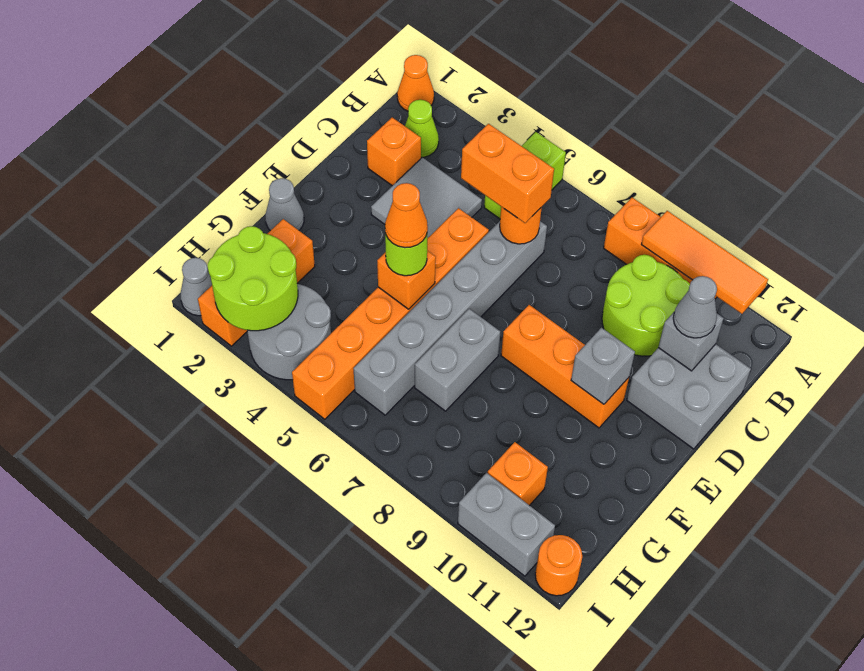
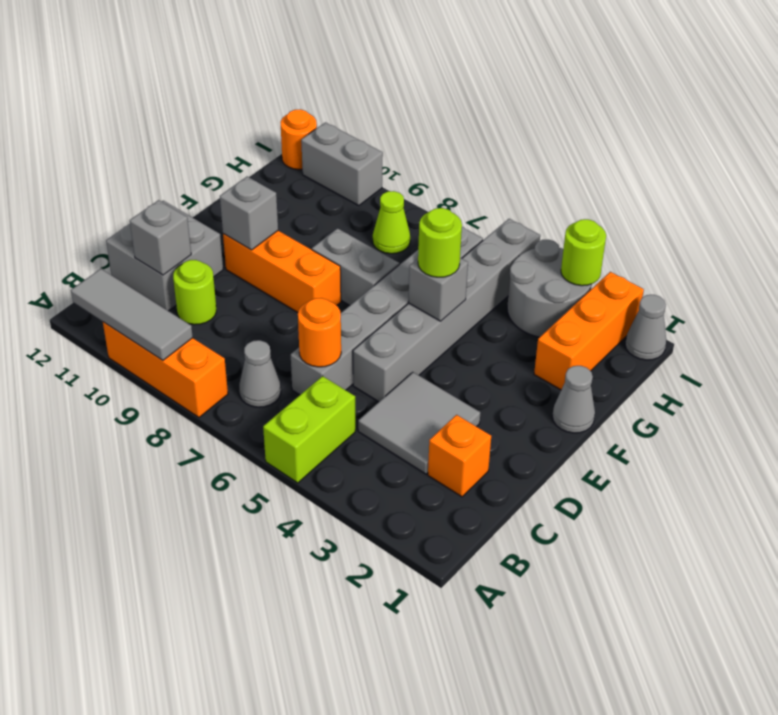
orange cone A1 level 1 -> none
orange tile A9:A11 level 2 -> grey tile A9:A11 level 2
lime cone B2 level 1 -> lime cone H8 level 1
lime round brick B9:C10 level 1 -> lime round brick C10 level 1
orange brick C5:C6 level 3 -> none
grey cone C11 level 3 -> grey cone B7 level 1
orange brick D5:I5 level 1 -> grey brick D5:I5 level 1
orange brick F5 level 2 -> grey brick F5 level 2
orange cone F5 level 4 -> none
grey brick F7:G7 level 1 -> grey brick F7:F8 level 1
lime round brick H2:I3 level 2 -> lime round brick I3 level 2
orange brick H10 level 1 -> none

